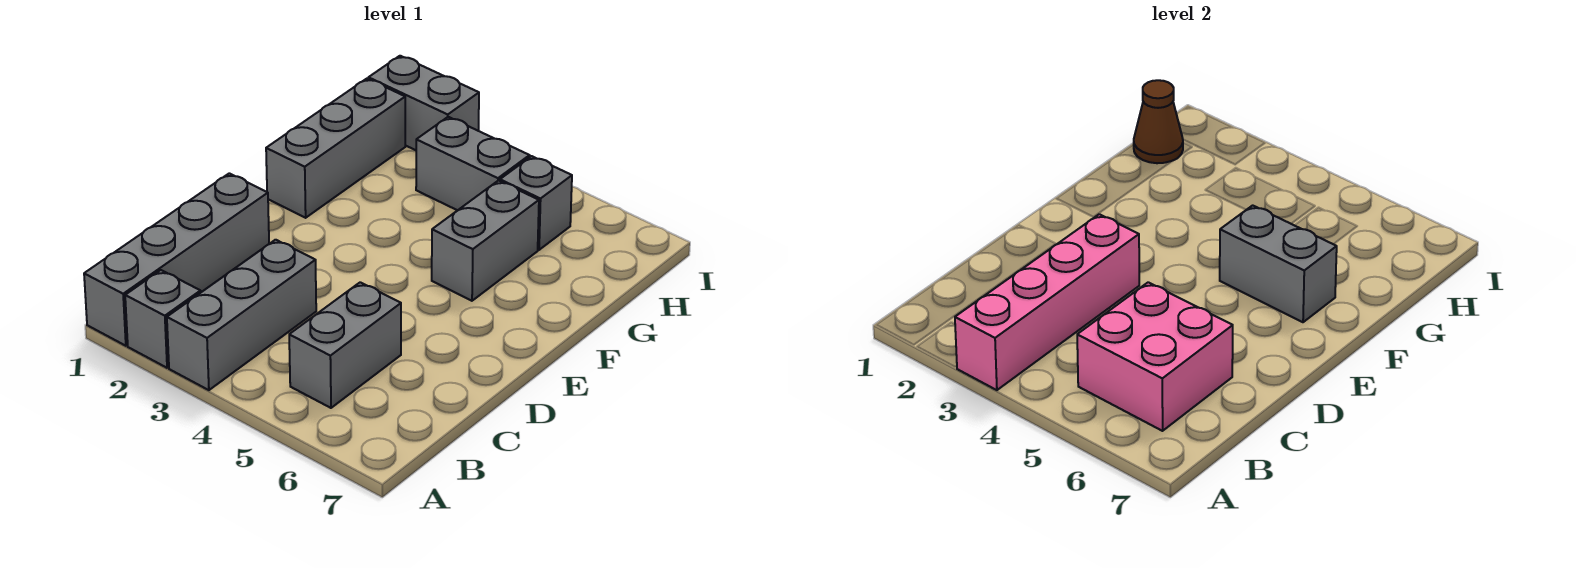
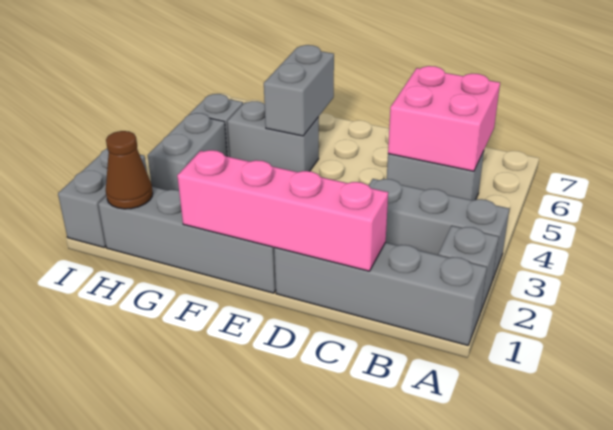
pink brick A3:D3 level 2 -> pink brick C1:F1 level 2
grey brick F1:H1 level 1 -> grey brick E1:H1 level 1

